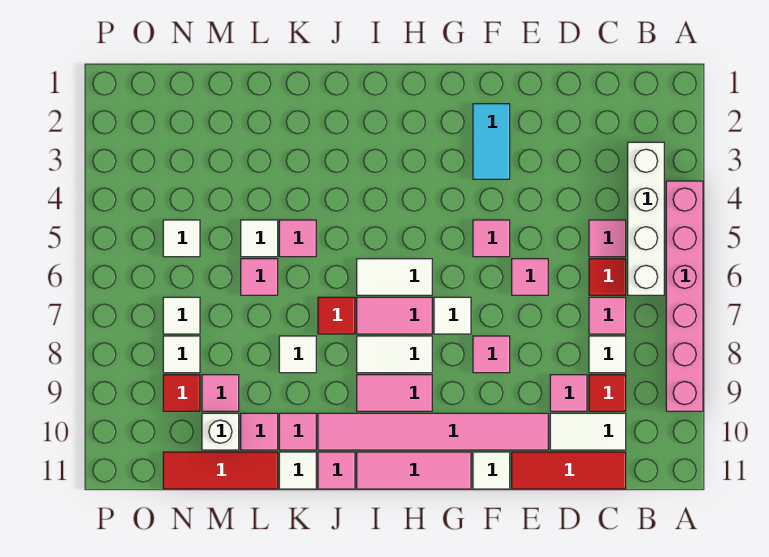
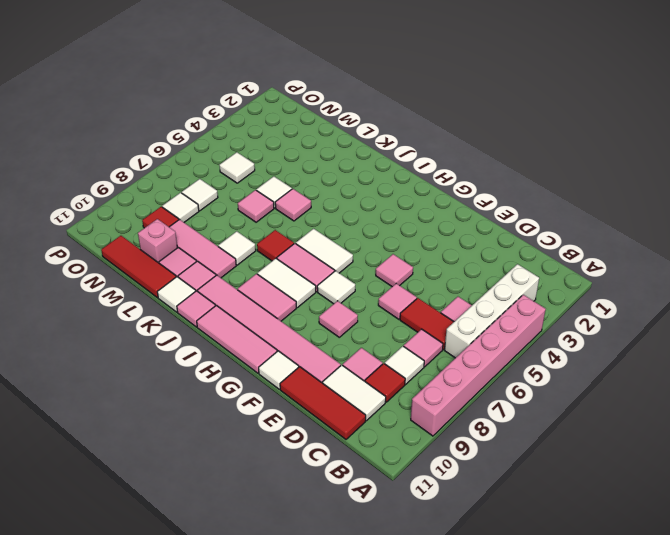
red tile C6 level 1 -> red tile C6:D6 level 1
cyan tile F2:F3 level 1 -> none
pink tile M9 level 1 -> pink tile K9:M9 level 1
white brick M10 level 1 -> pink brick M10 level 1

